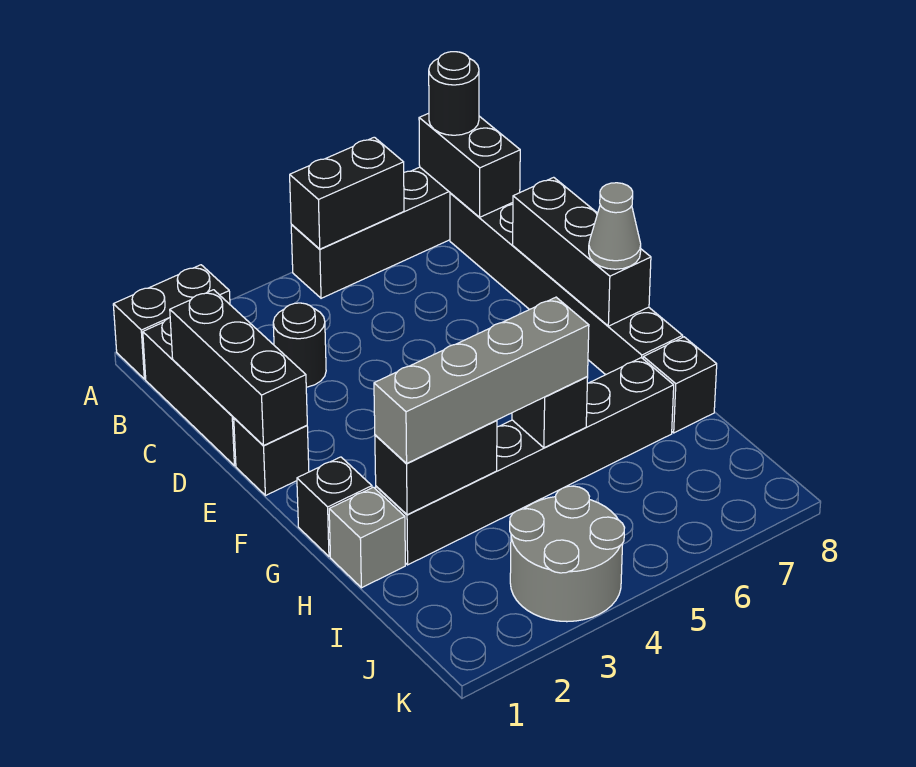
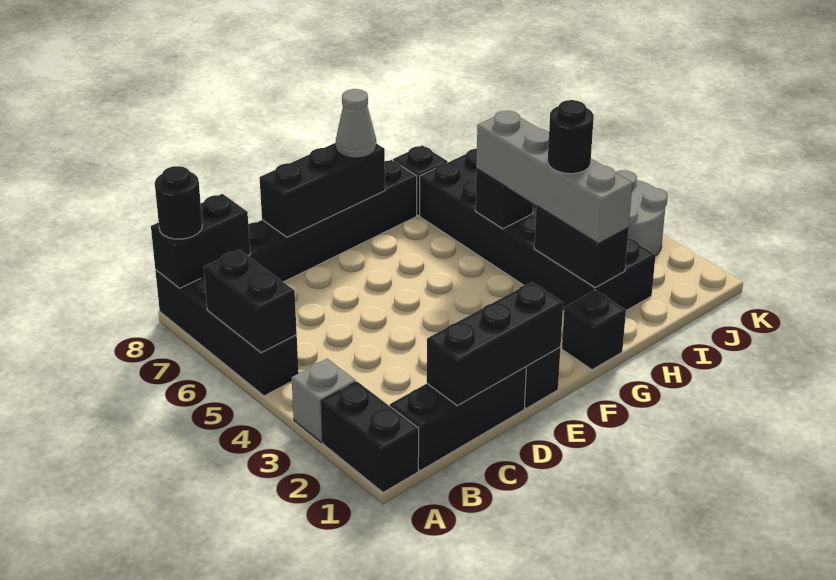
black round brick C3 level 1 -> black round brick H3 level 4
grey brick H1 level 1 -> grey brick A3 level 1
black brick H2:H7 level 1 -> black brick H2:I7 level 1

